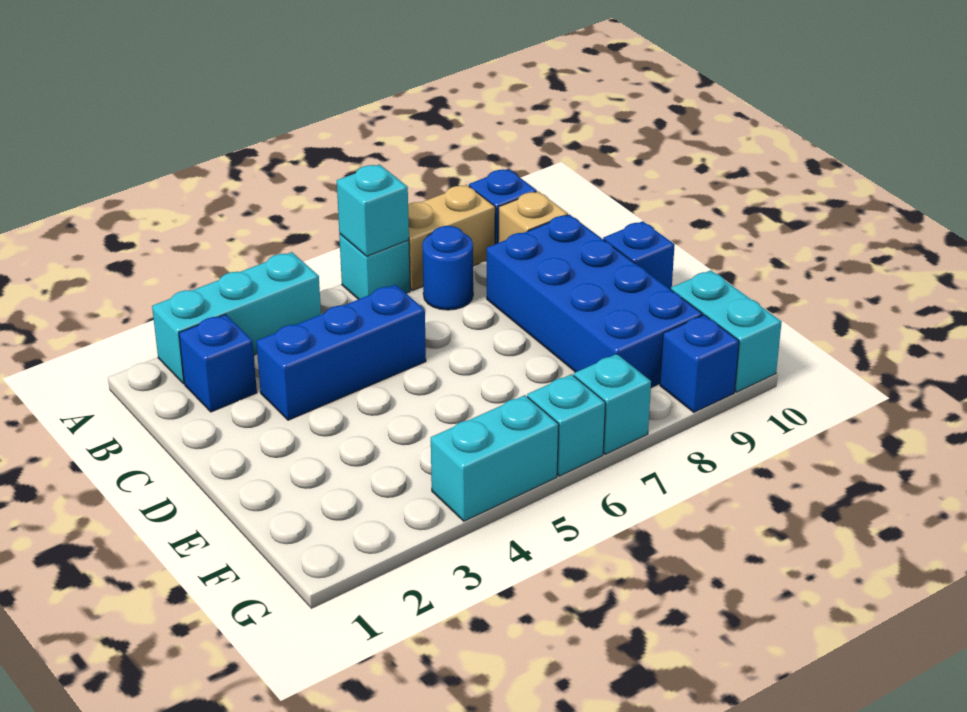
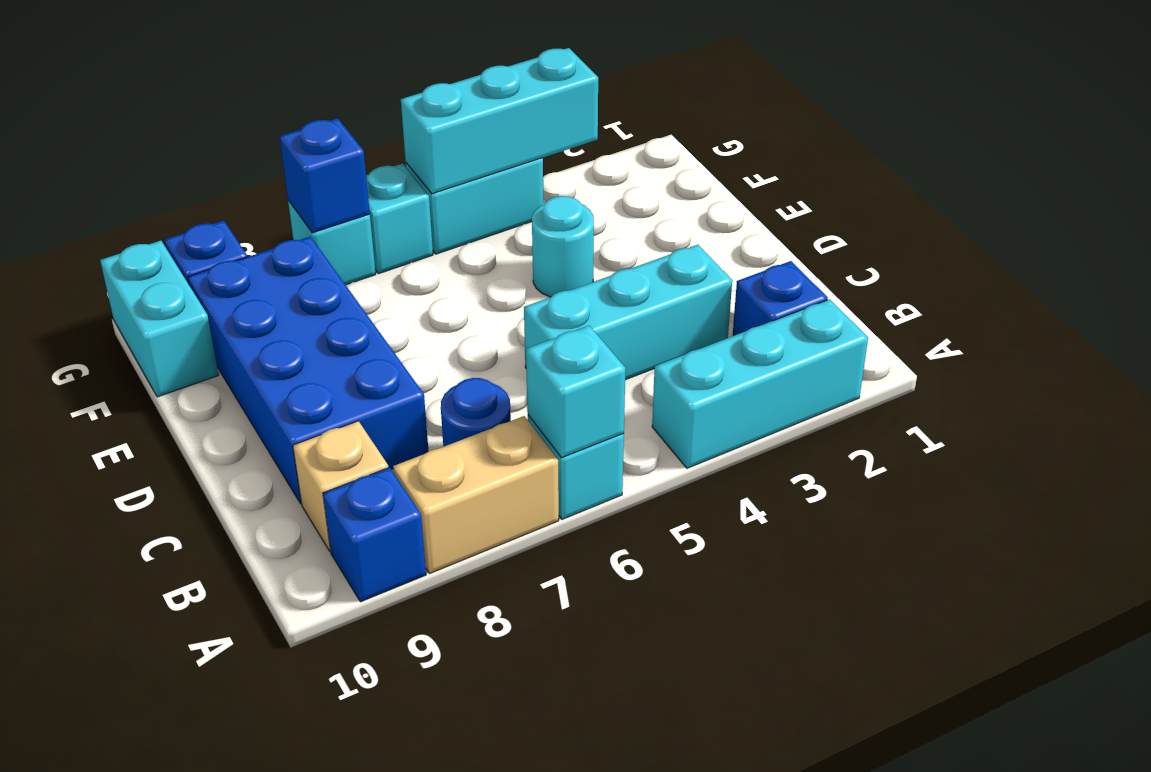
blue brick C3:C5 level 1 -> cyan brick C3:C5 level 1
blue brick D10 level 1 -> blue brick G7 level 2
none -> cyan round brick E4 level 1
none -> cyan brick G3:G5 level 2

